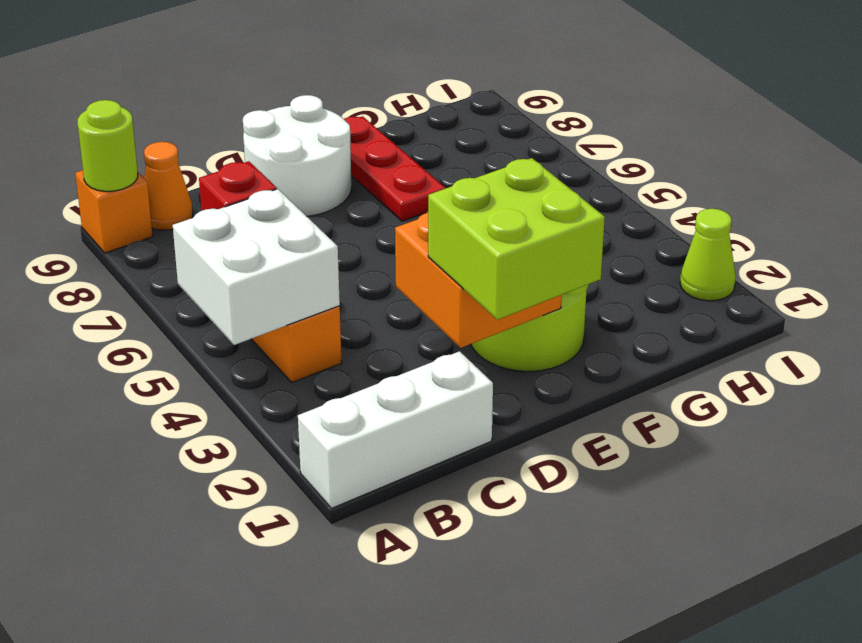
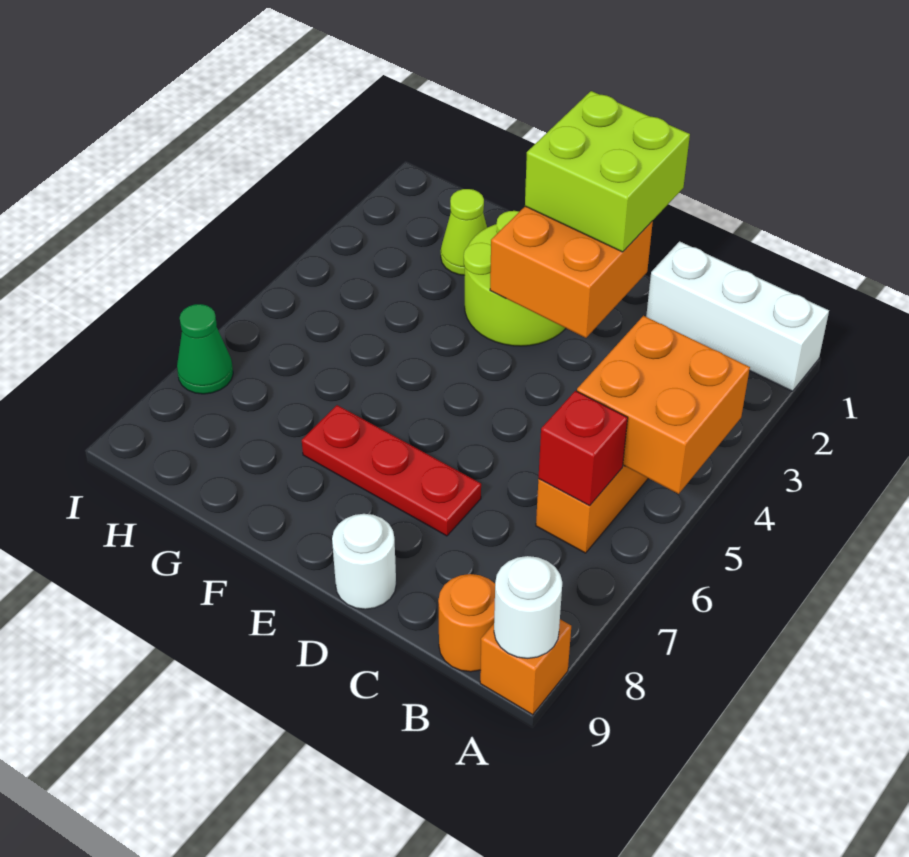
white brick A4:B5 level 2 -> orange brick A4:B5 level 2
lime round brick A9 level 2 -> white round brick A9 level 2
orange cone B9 level 1 -> orange round brick B9 level 1
white round brick D8:E9 level 1 -> white round brick D9 level 1
red plate F7:F9 level 1 -> red plate D7:F7 level 1
lime cone I2 level 1 -> lime cone G2 level 1
none -> green cone I7 level 1

